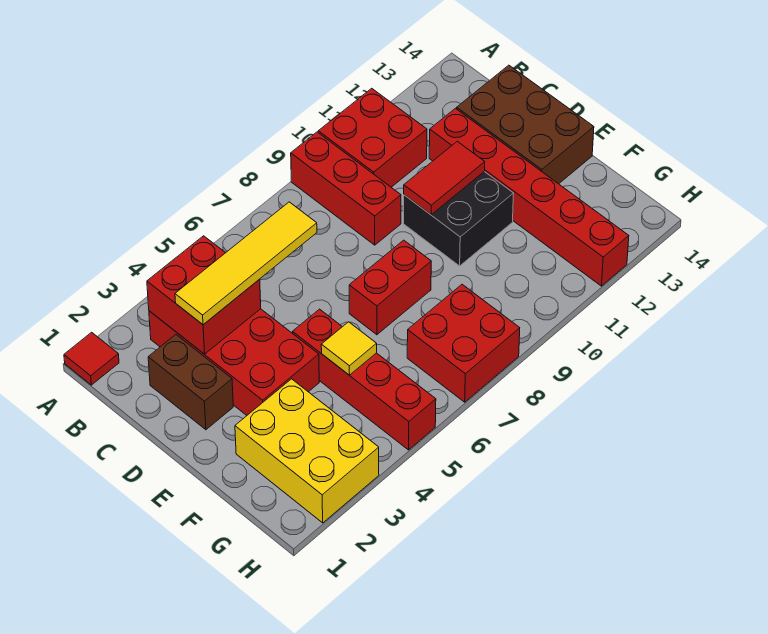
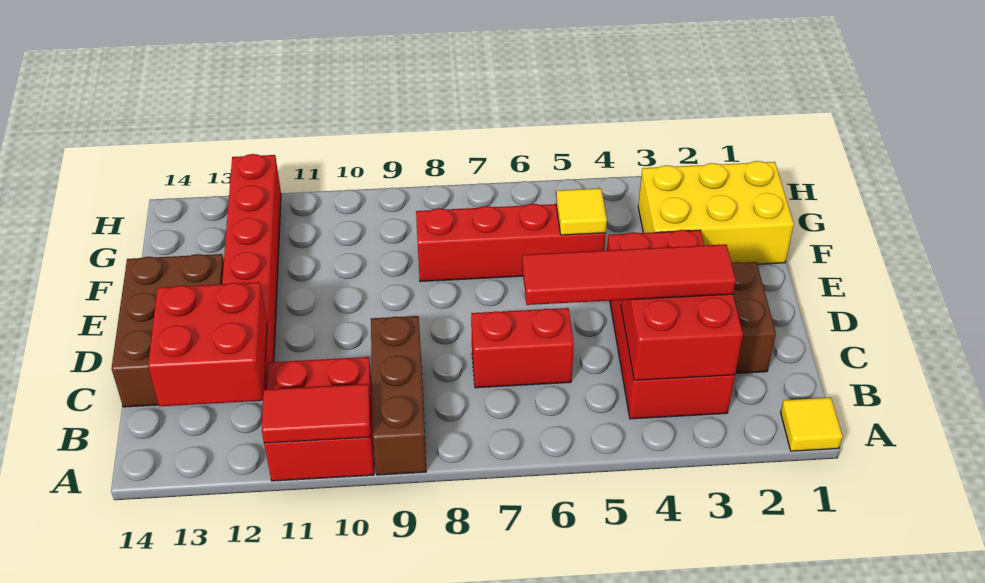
red tile A1 level 1 -> yellow tile A1 level 1
red brick A9:C9 level 1 -> brown brick A9:C9 level 1
yellow tile C3:C6 level 3 -> red tile C3:C6 level 3
black brick D10:E11 level 1 -> none
red tile D10:D11 level 2 -> red tile A10:A11 level 2
red brick E5:H5 level 1 -> red brick F5:F8 level 1
red brick E7:E8 level 1 -> red brick C6:C7 level 1
yellow brick F2:H3 level 1 -> yellow brick F1:G3 level 1
red brick G7:H8 level 1 -> red brick B12:C13 level 2

